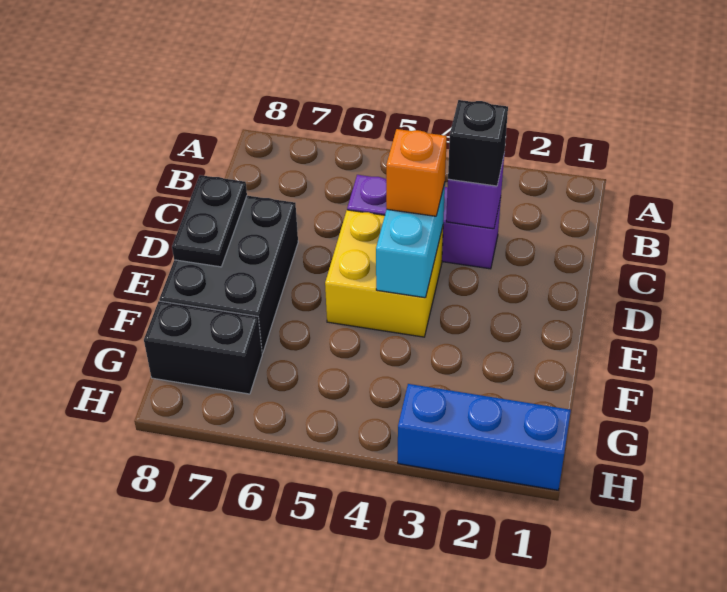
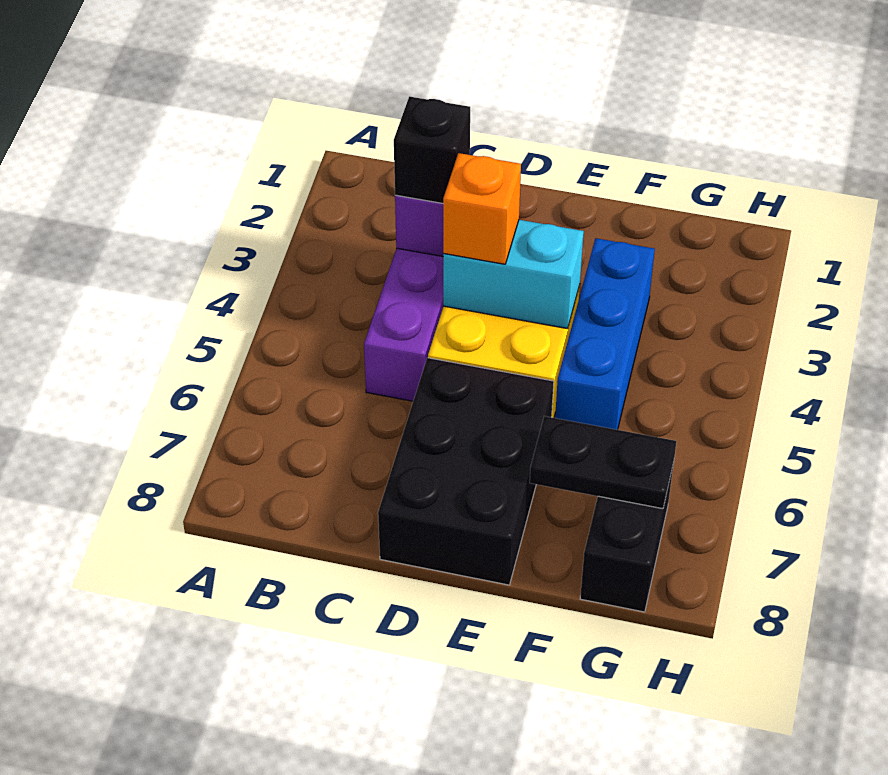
black brick D7:F8 level 1 -> black brick D6:E8 level 1
black plate D8:E8 level 2 -> black plate F7:G7 level 2
blue brick H1:H3 level 1 -> blue brick F3:F5 level 1

